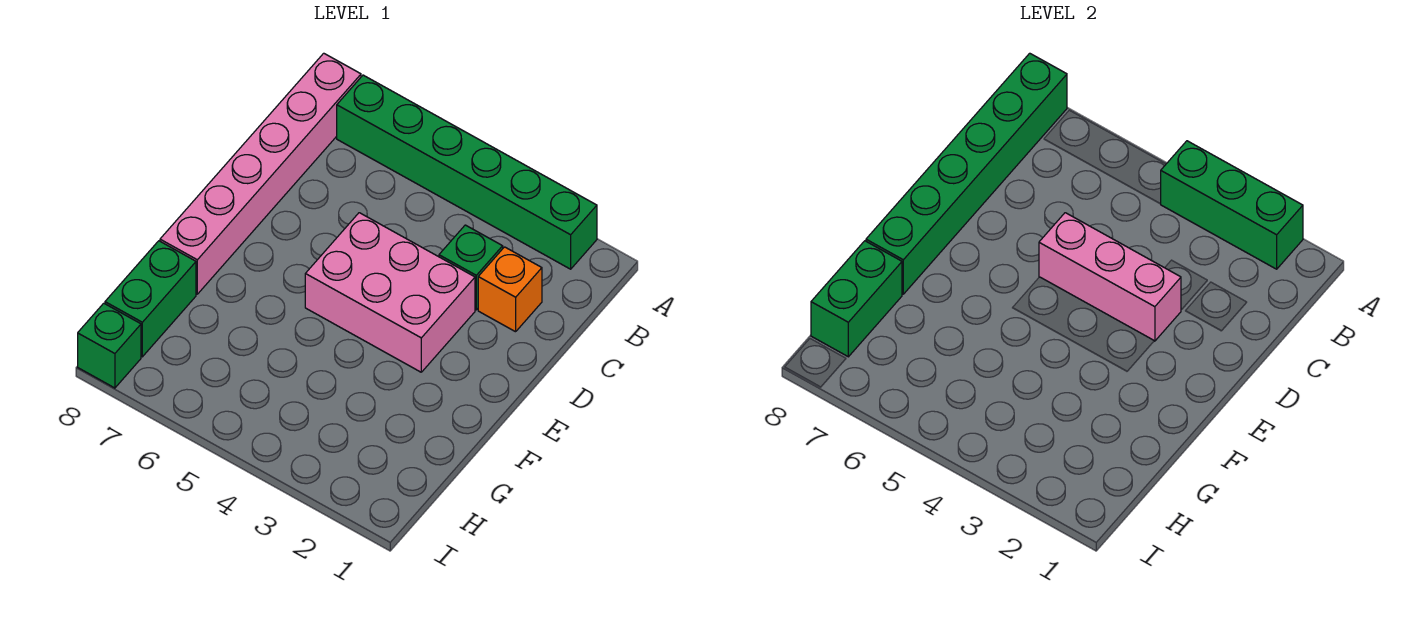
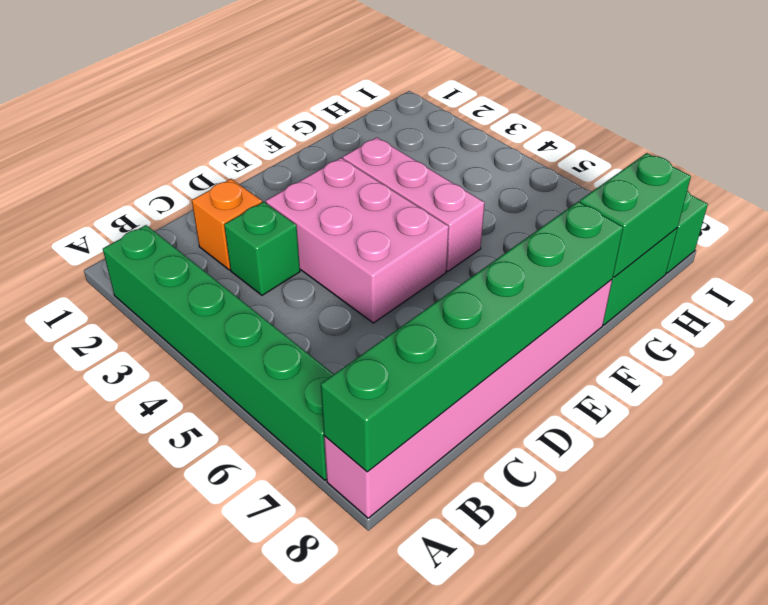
green brick A2:A4 level 2 -> none
pink brick D3:D5 level 2 -> pink brick F3:F5 level 1

